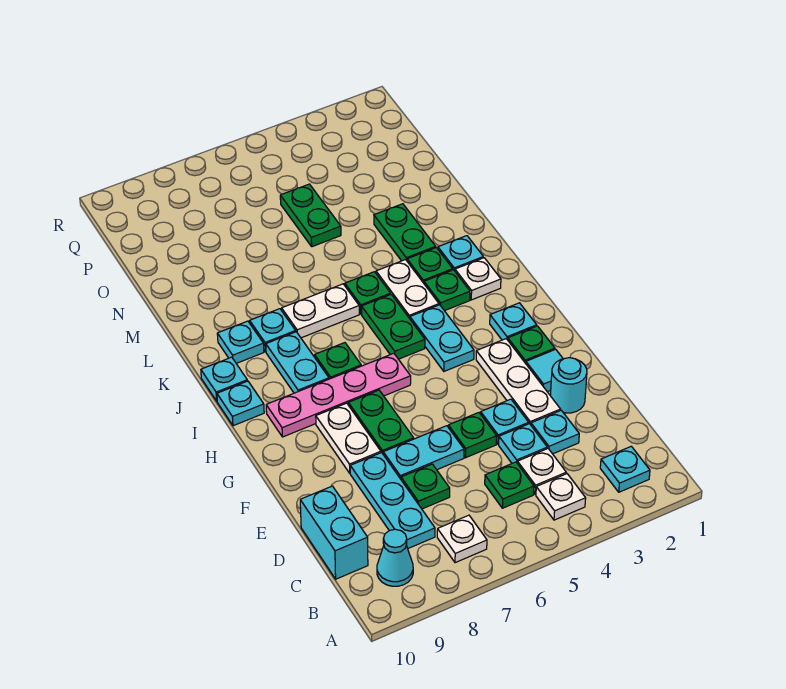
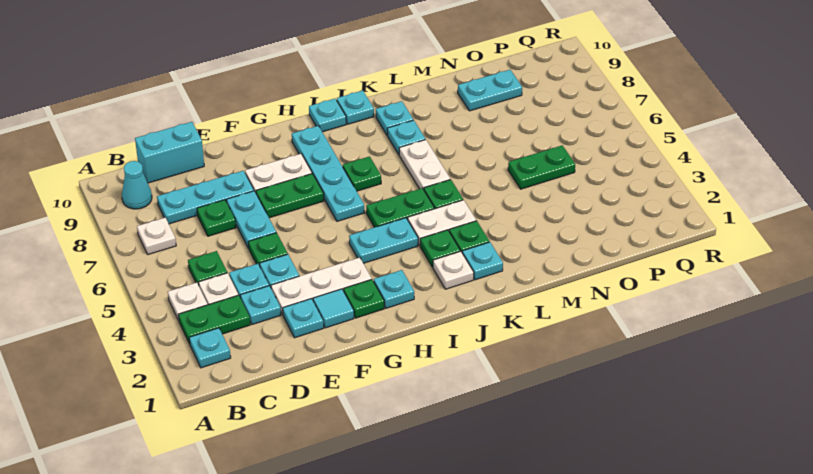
cyan round brick E2 level 1 -> cyan plate E2 level 1
pink plate H6:H9 level 1 -> cyan plate H6:H9 level 1
cyan plate I8:J8 level 1 -> cyan plate N9:O9 level 1
green plate L3:M3 level 1 -> green plate B3:C3 level 1

